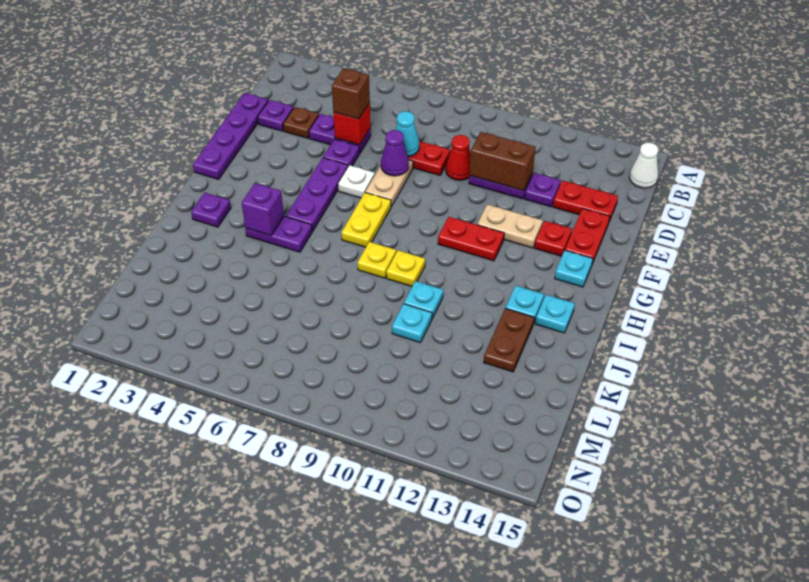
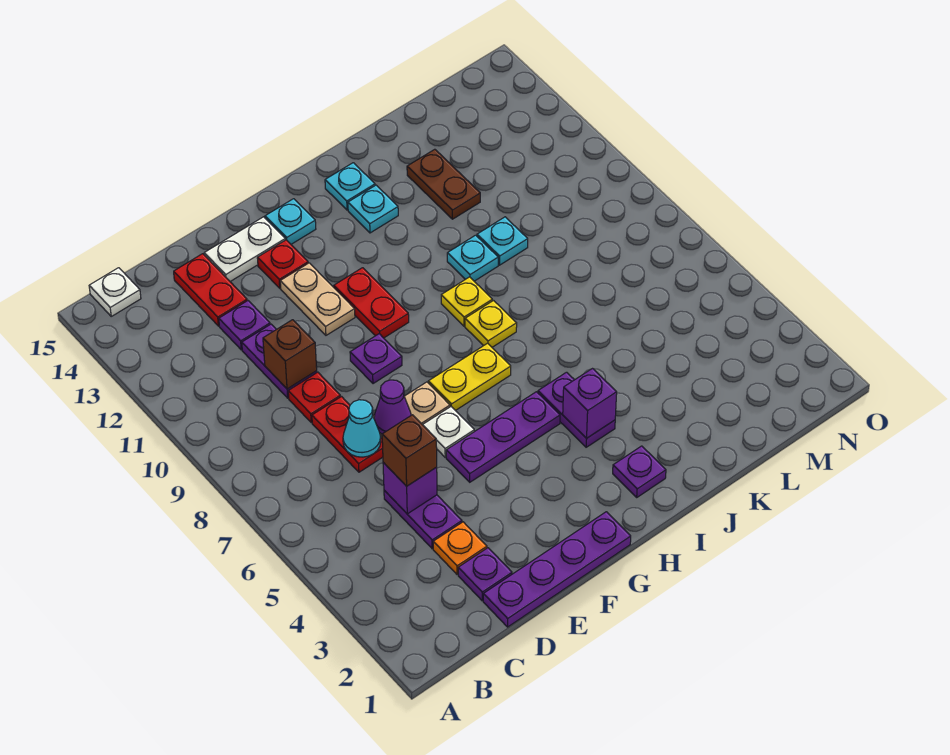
white cone B15 level 1 -> white plate B15 level 1
brown plate D3 level 1 -> orange plate D3 level 1
red brick D5 level 2 -> purple brick D5 level 2
red cone D9 level 1 -> red plate D9 level 1
brown brick D10:D11 level 2 -> brown brick D10 level 2
purple plate E5 level 1 -> purple plate F9 level 1
red plate E14:F14 level 1 -> white plate E14:F14 level 1
brown plate J13:K13 level 1 -> brown plate K12:K13 level 1

